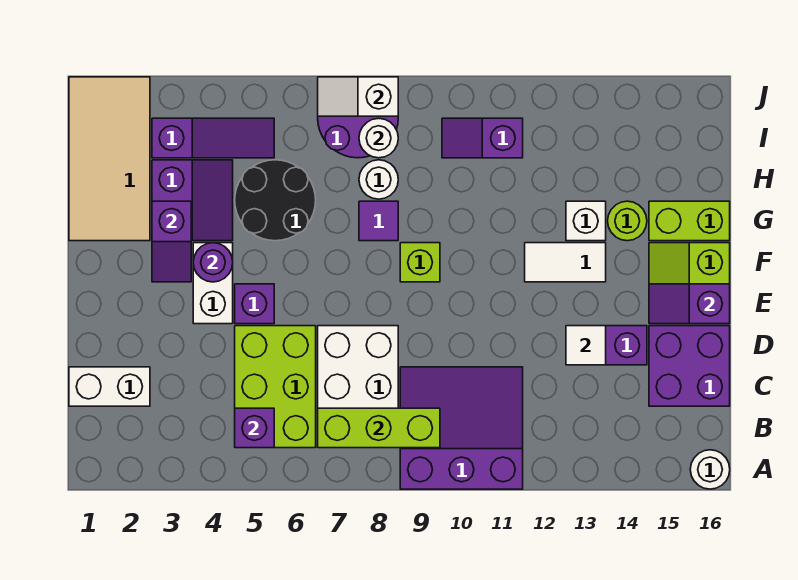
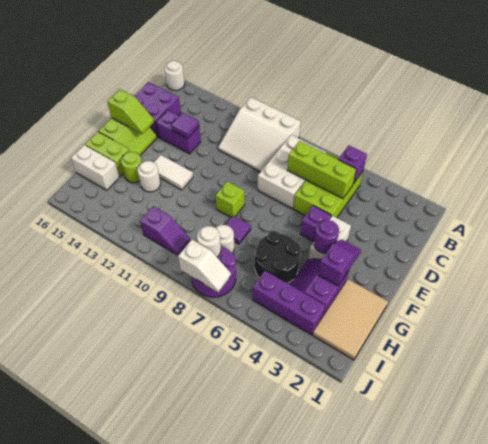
purple slope A9:C11 level 1 top A -> white slope A9:C11 level 1 top A
lime brick B7:B9 level 2 -> lime brick C5:C7 level 2
white brick C1:C2 level 1 -> white brick H15:H16 level 1
white tile D13 level 2 -> purple tile D13 level 2
purple slope E15:E16 level 2 top 16 -> lime slope E15:E16 level 2 top 16
tan tile G1:J2 level 1 -> tan tile G1:I2 level 1
white brick G13 level 1 -> white round brick G13 level 1
purple slope I3:I5 level 1 top 3 -> purple brick I3:I5 level 1

